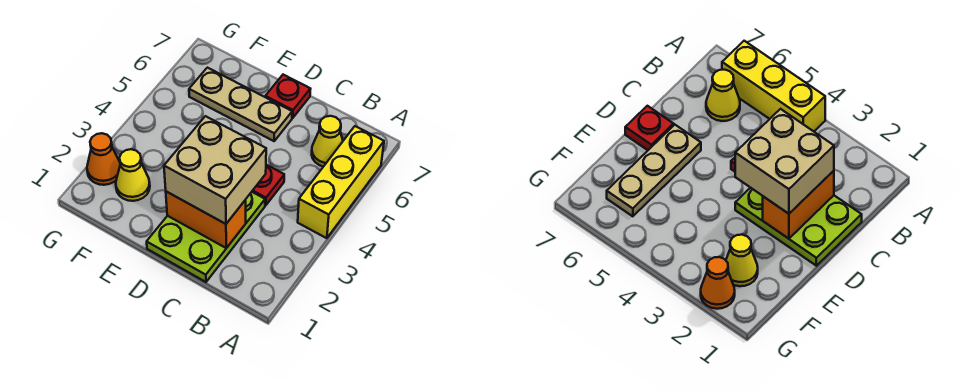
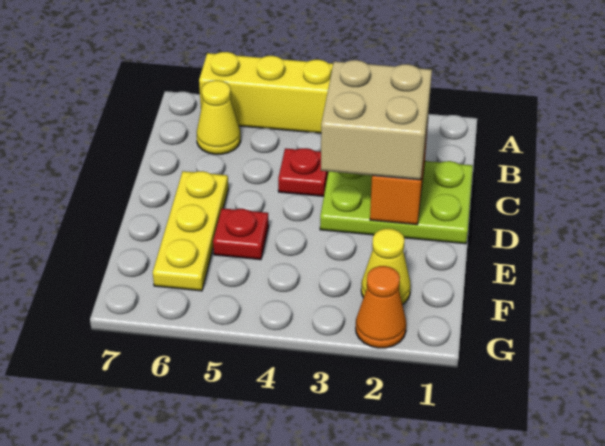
tan plate D6:F6 level 1 -> yellow plate D6:F6 level 1
red plate D7 level 1 -> red plate E5 level 1

